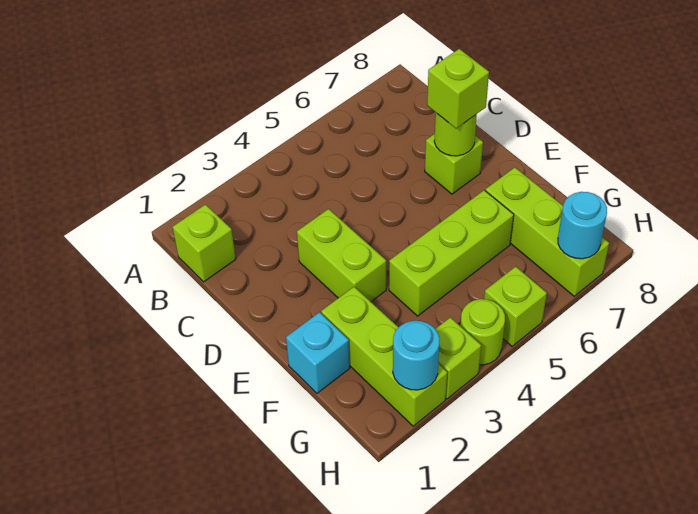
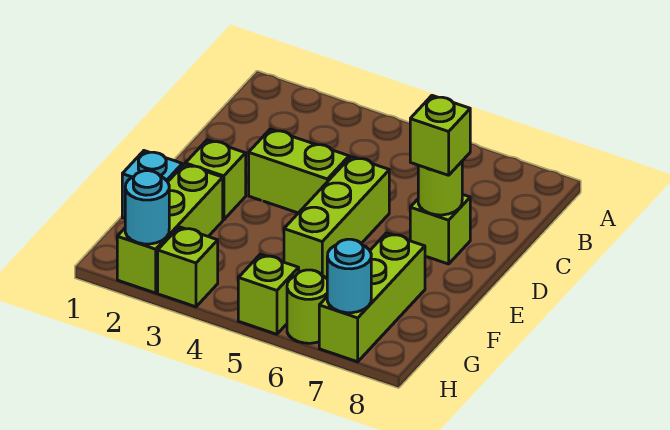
lime brick B1 level 1 -> lime brick E2 level 1
lime brick D3:E3 level 1 -> lime brick D3:D4 level 1
lime brick F4:F6 level 1 -> lime brick D5:F5 level 1
lime round brick H4 level 1 -> lime round brick H6 level 1

